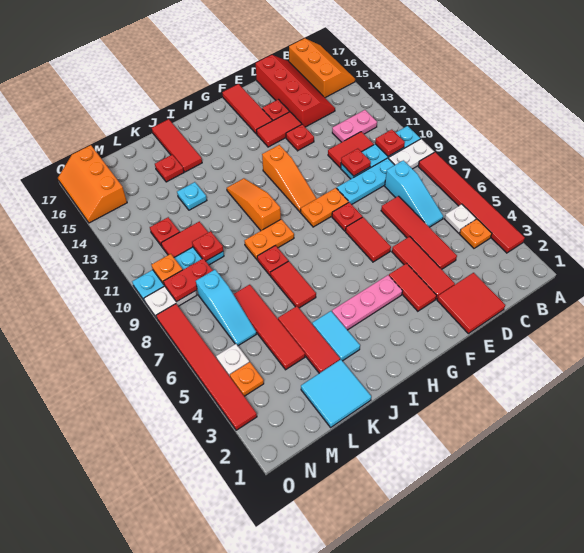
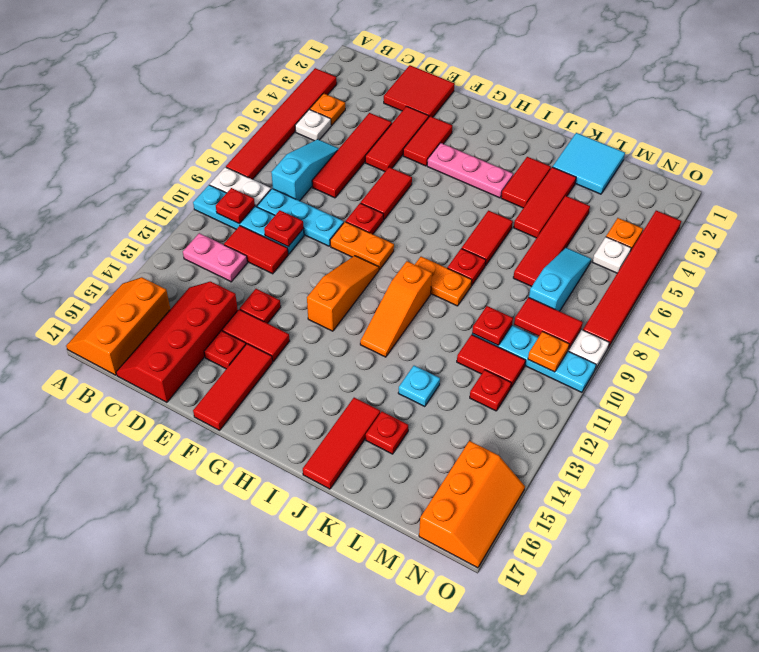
cyan tile J3:J4 level 1 -> red tile J3:J4 level 1
red plate M9:N9 level 2 -> red tile M9:N9 level 2

